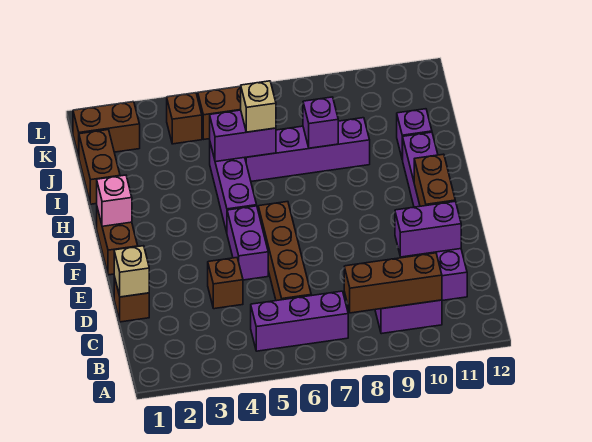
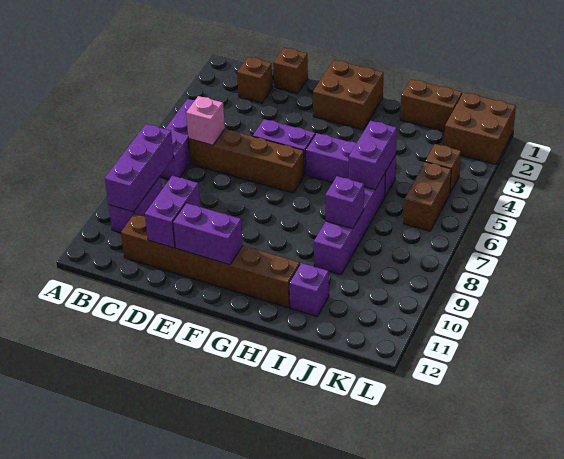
brown brick B8:B10 level 2 -> purple brick B8:B10 level 2
purple brick C11:H11 level 1 -> brown brick C11:H11 level 1
tan brick D1 level 2 -> none
brown brick D4 level 1 -> brown brick C2 level 1
brown brick E11:F11 level 2 -> purple brick E11:F11 level 2
brown brick F1:G1 level 1 -> brown brick F1:G2 level 1
pink brick G1 level 2 -> pink brick C6 level 2
tan brick I6 level 3 -> none
brown brick K1:K2 level 1 -> brown brick K1:L2 level 1

